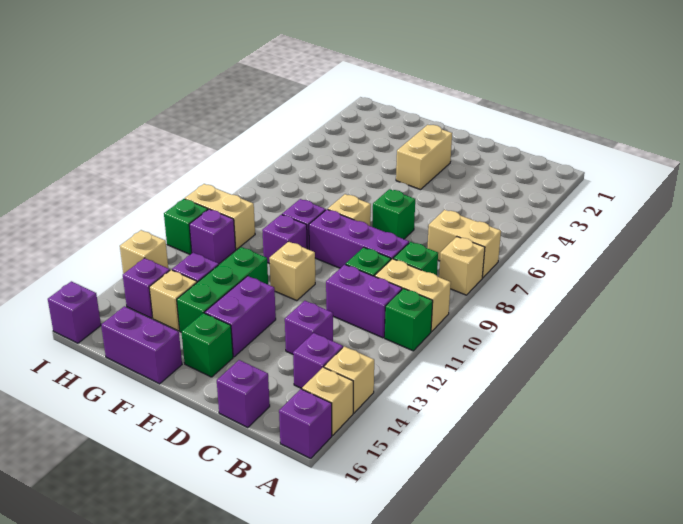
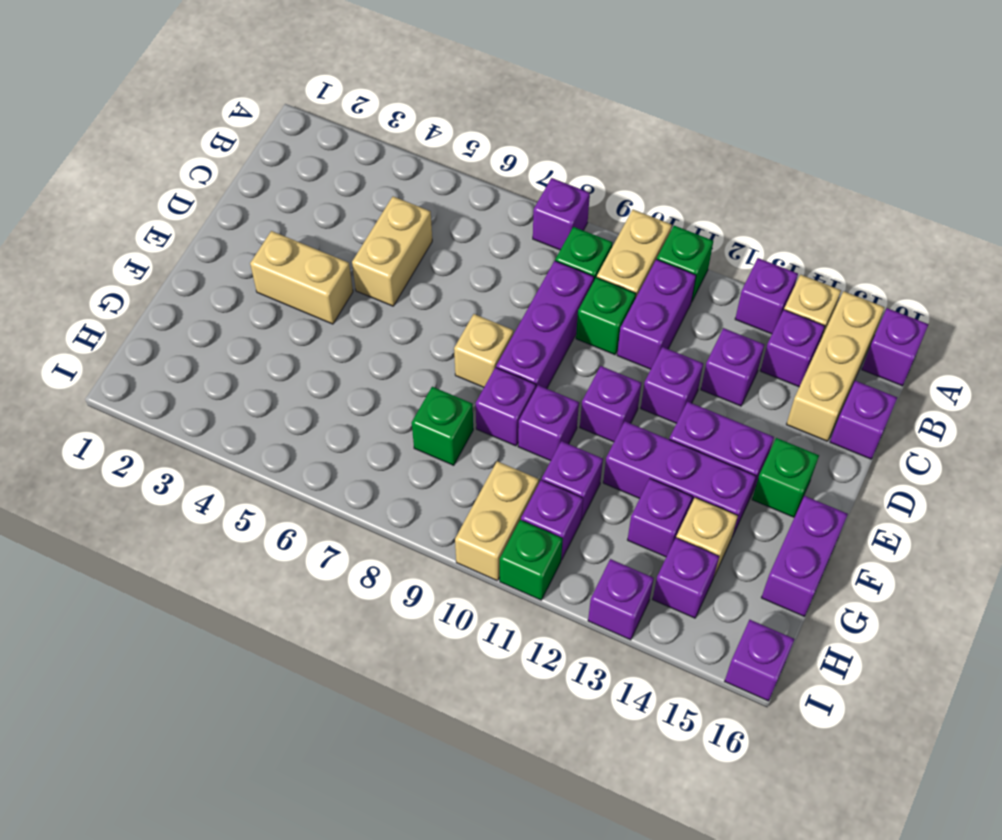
tan brick A7:B7 level 1 -> tan brick C5:D5 level 1
tan brick A8 level 1 -> purple brick A8 level 1
none -> purple brick A13 level 1
tan brick A15 level 1 -> tan brick A15:C15 level 1
green brick D7 level 1 -> green brick G8 level 1
none -> purple brick D12 level 1
tan brick E11 level 1 -> purple brick E11 level 1
green brick F12:F14 level 1 -> purple brick F12:F14 level 1
none -> purple brick G11 level 1
tan brick I13 level 1 -> purple brick I13 level 1

